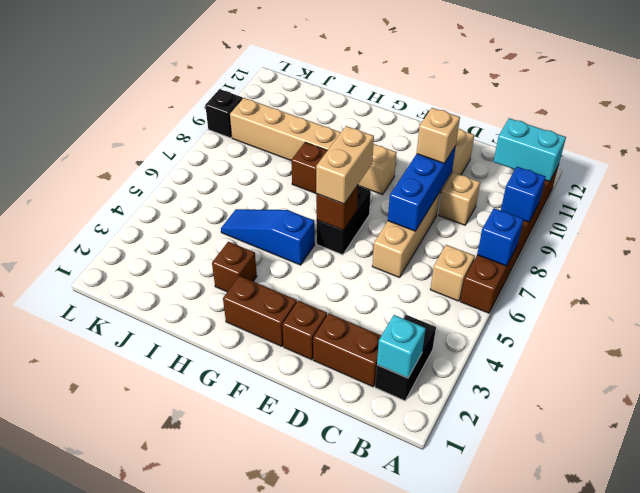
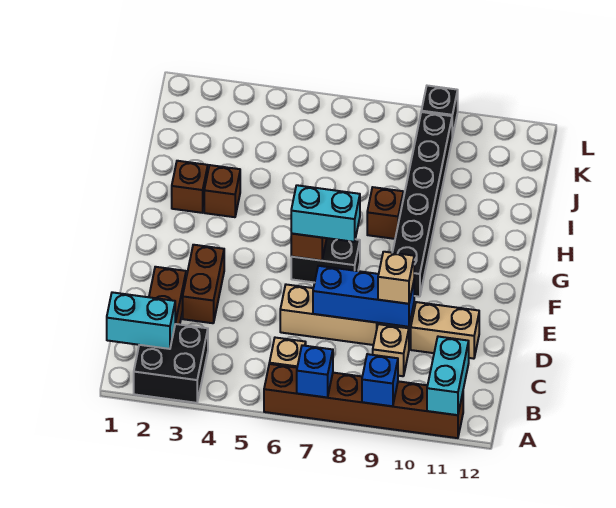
black brick B2:B3 level 1 -> black brick A2:B3 level 1
cyan brick B2 level 2 -> cyan brick B1:B2 level 2
brown brick E2 level 1 -> brown brick H2 level 1
brown brick F2:G2 level 1 -> brown brick D3:E3 level 1
tan brick F6:F7 level 3 -> cyan brick F6:F7 level 3
tan brick F9:K9 level 1 -> black brick F9:K9 level 1
blue slope G5:I5 level 1 top G -> none

